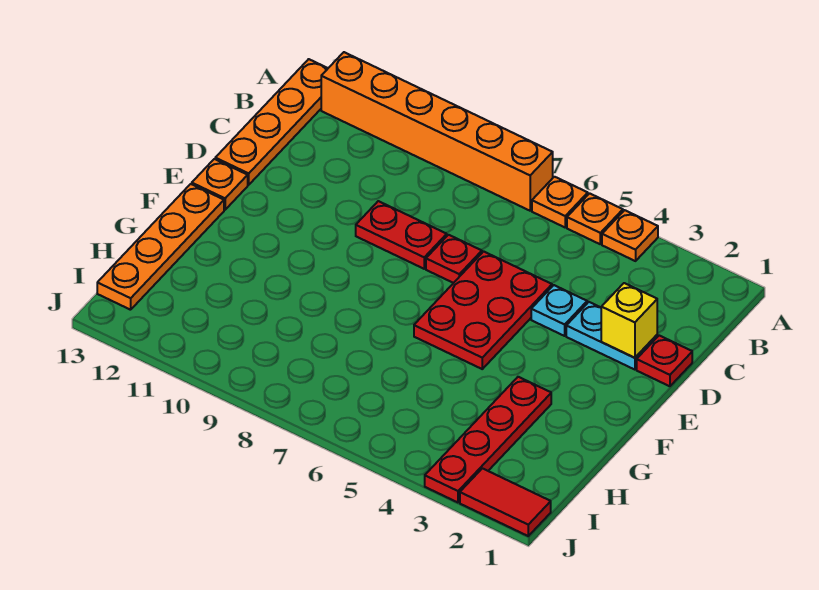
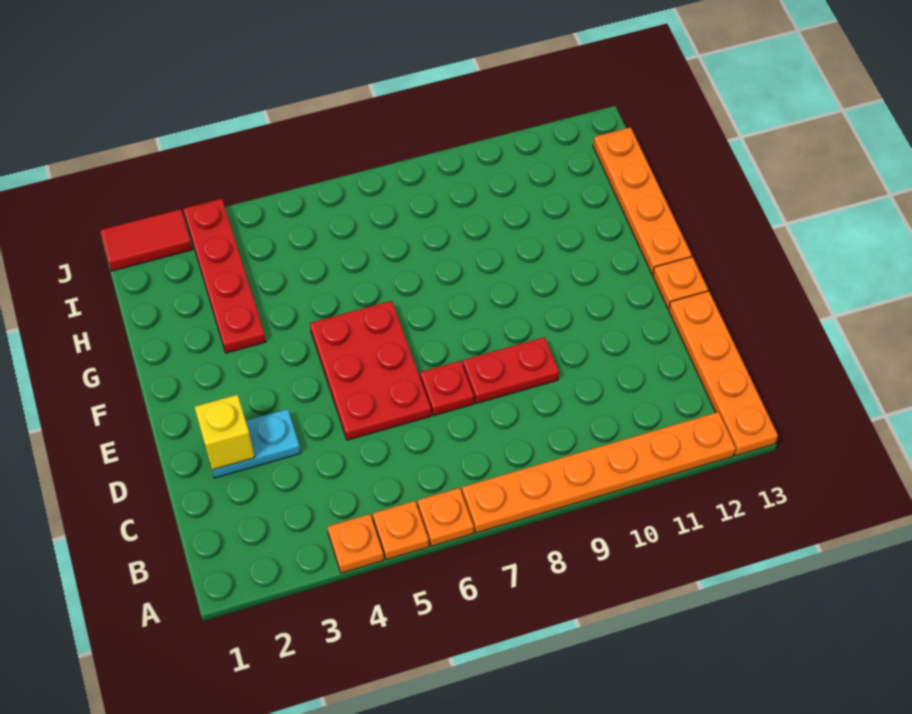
orange brick A7:A12 level 1 -> orange plate A7:A12 level 1
red plate D1 level 1 -> none
cyan plate D4 level 1 -> none

